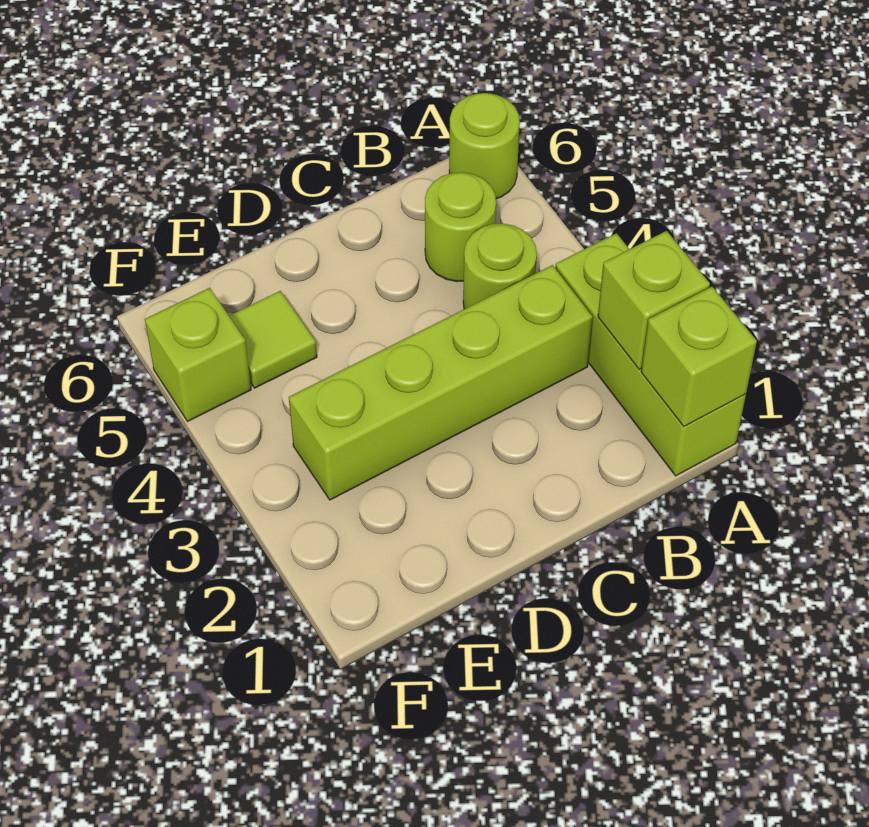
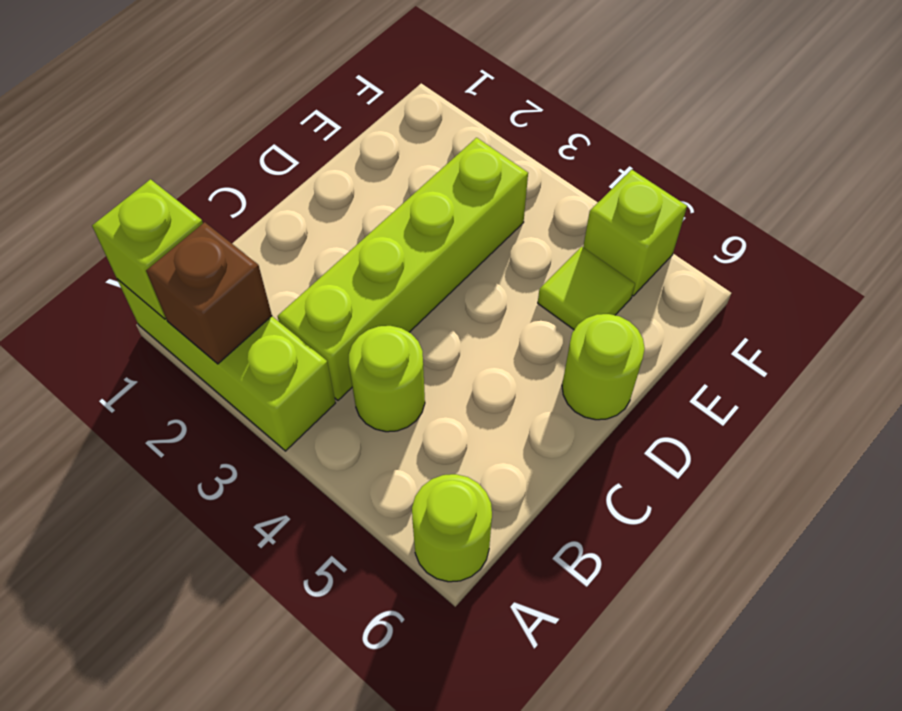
lime brick A2 level 2 -> brown brick A2 level 2
lime round brick B5 level 1 -> lime round brick D6 level 1

